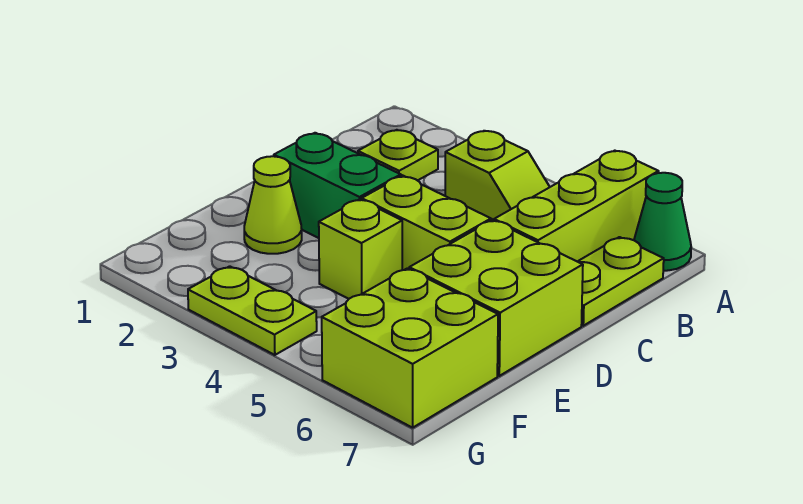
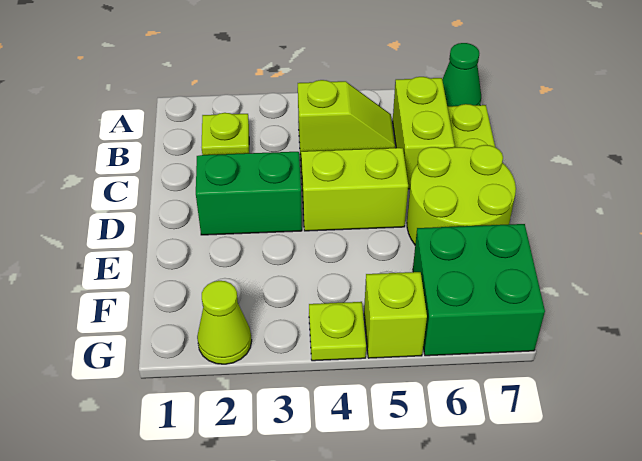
lime brick A6:C6 level 1 -> lime brick B6:C6 level 1
lime brick D6:E7 level 1 -> lime round brick D6:E7 level 1
lime cone E2 level 1 -> lime cone G2 level 1
lime brick E4 level 1 -> lime brick G5 level 1
lime brick F6:G7 level 1 -> green brick F6:G7 level 1
lime plate G3:G4 level 1 -> lime plate G4 level 1

